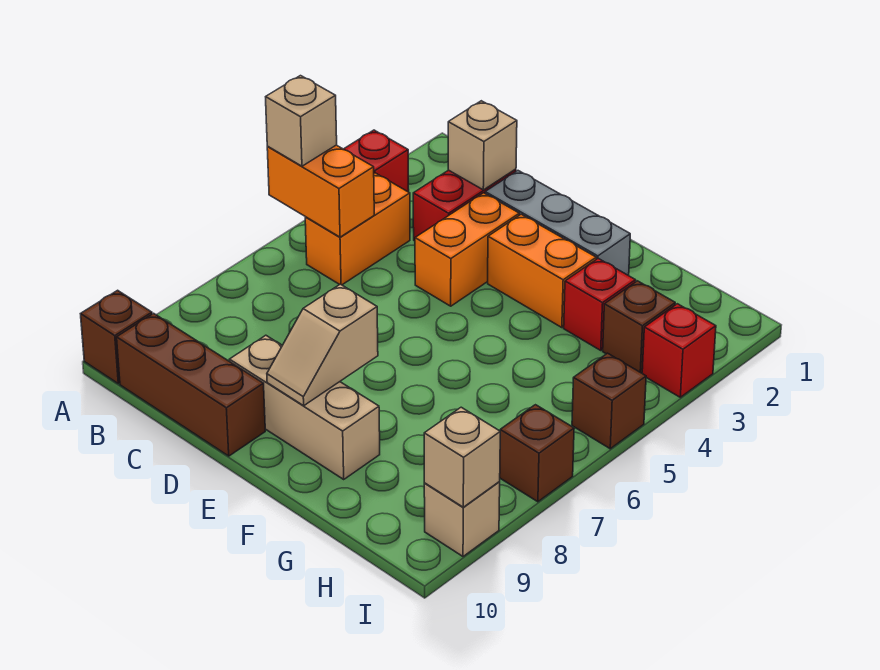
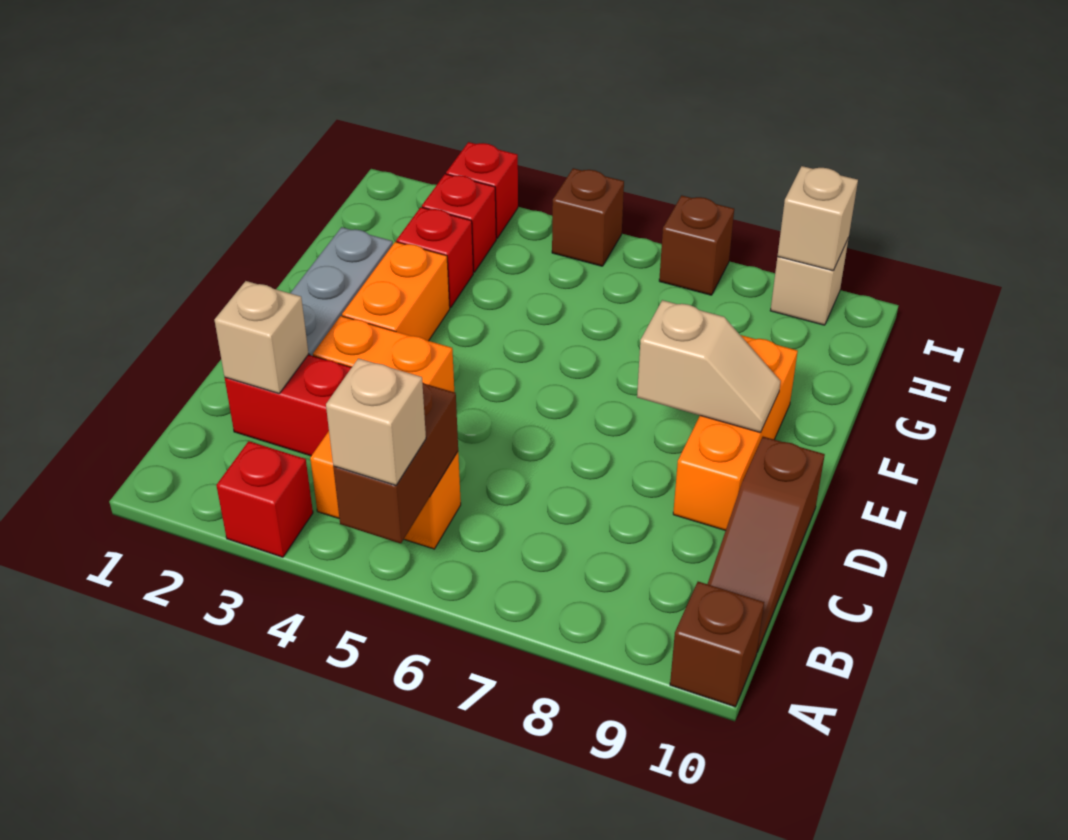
orange brick A5:B5 level 2 -> brown brick A5:B5 level 2
brown brick B10:D10 level 1 -> brown slope B10:D10 level 1 top D
tan brick D9:F9 level 1 -> orange brick D9:F9 level 1
brown brick H3 level 1 -> red brick H3 level 1

